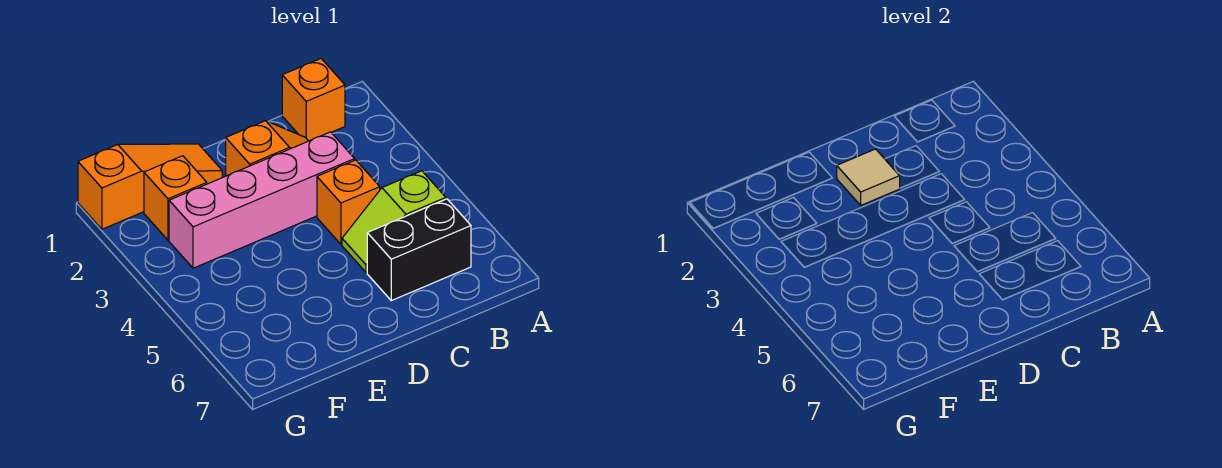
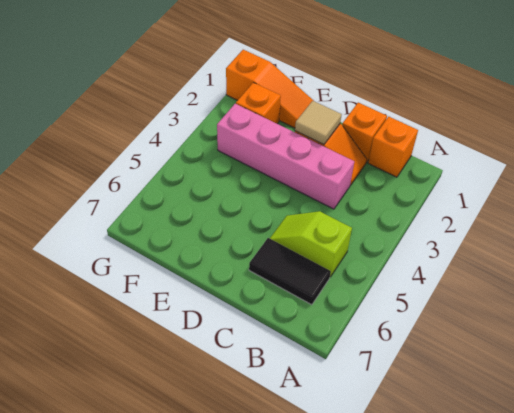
black brick B6:C6 level 1 -> black tile B6:C6 level 1
orange brick C4 level 1 -> orange brick C1 level 1

